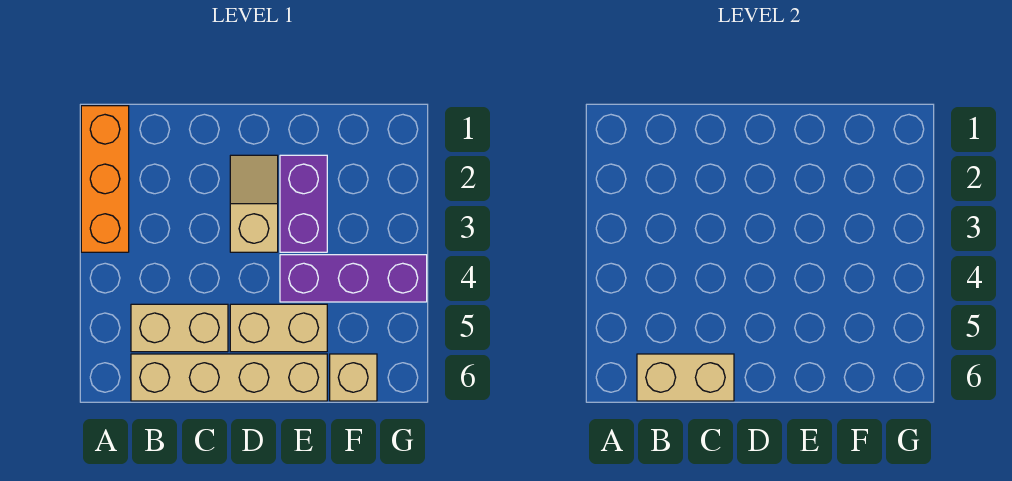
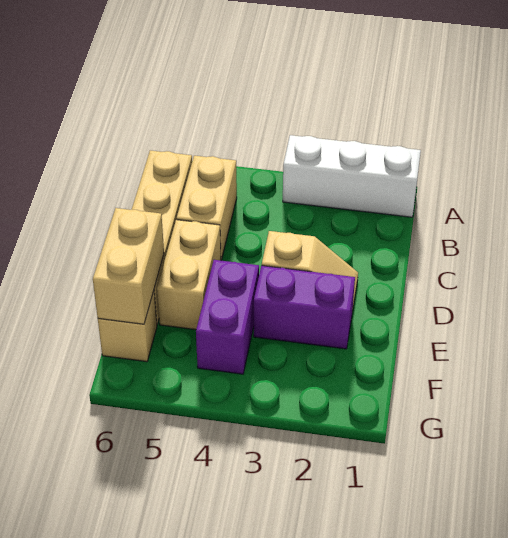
orange brick A1:A3 level 1 -> white brick A1:A3 level 1
tan brick B6:C6 level 2 -> tan brick E6:F6 level 2
purple brick E4:G4 level 1 -> purple brick E4:F4 level 1

